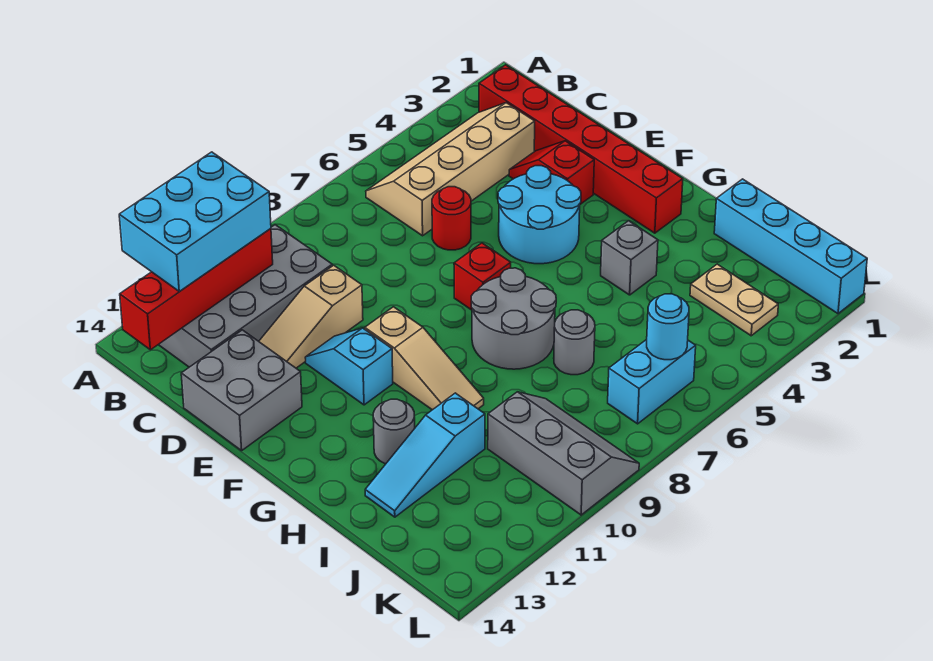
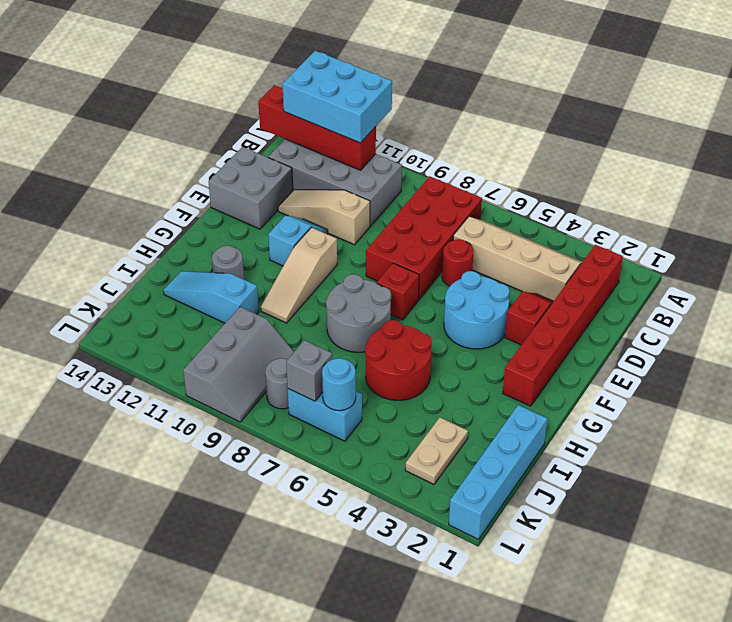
none -> red brick B7:E8 level 1
grey brick H4 level 1 -> grey brick K7 level 2
none -> red round brick H5:I6 level 1
grey round brick I7 level 1 -> grey round brick K8 level 1

